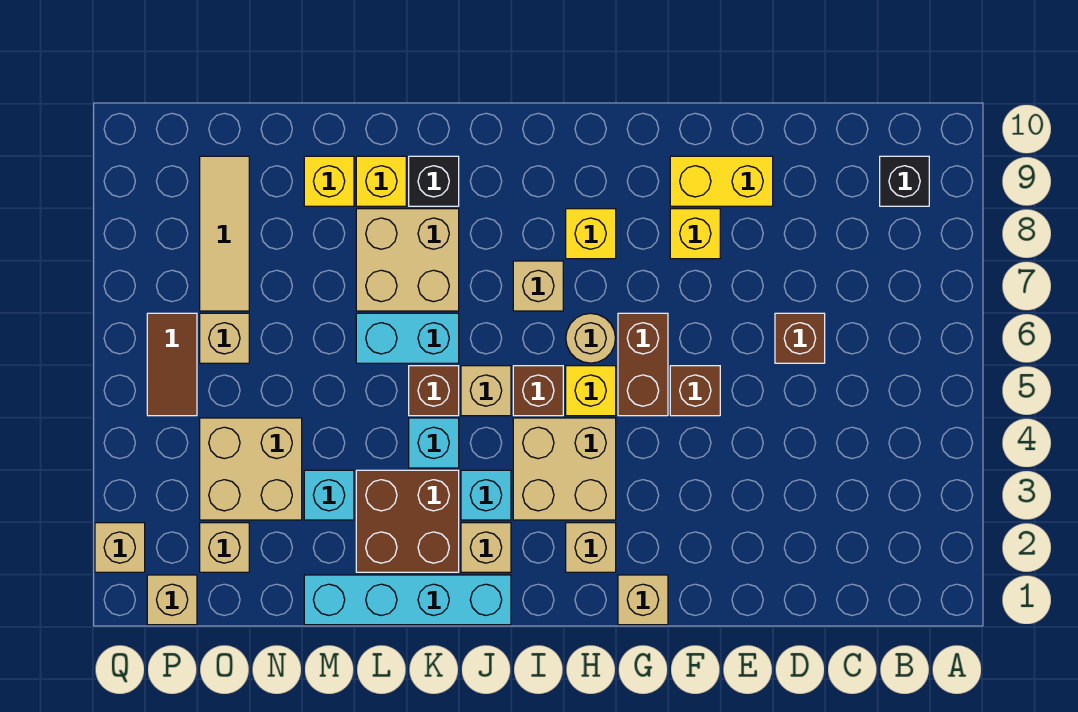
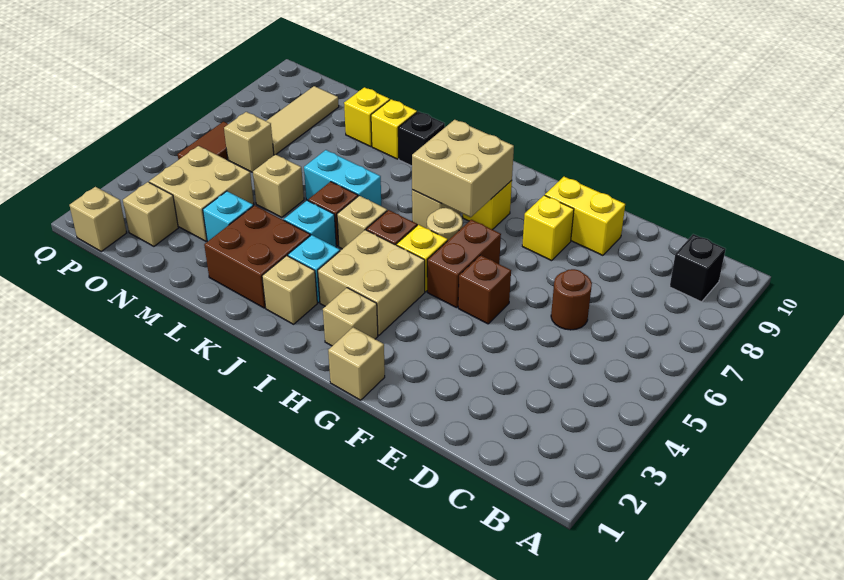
brown brick D6 level 1 -> brown round brick D6 level 1
cyan brick J1:M1 level 1 -> none
tan brick K7:L8 level 1 -> tan brick H7:I8 level 2
tan brick Q2 level 1 -> tan brick M5 level 1

